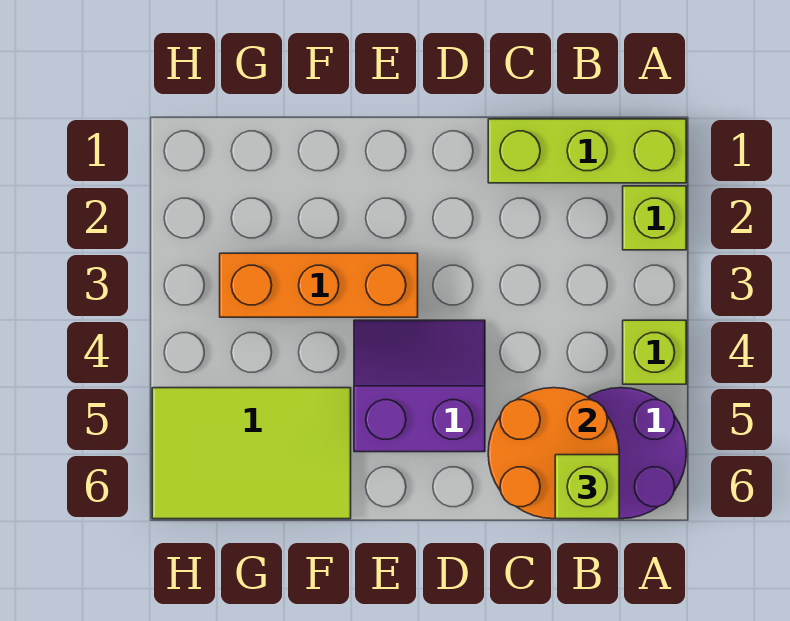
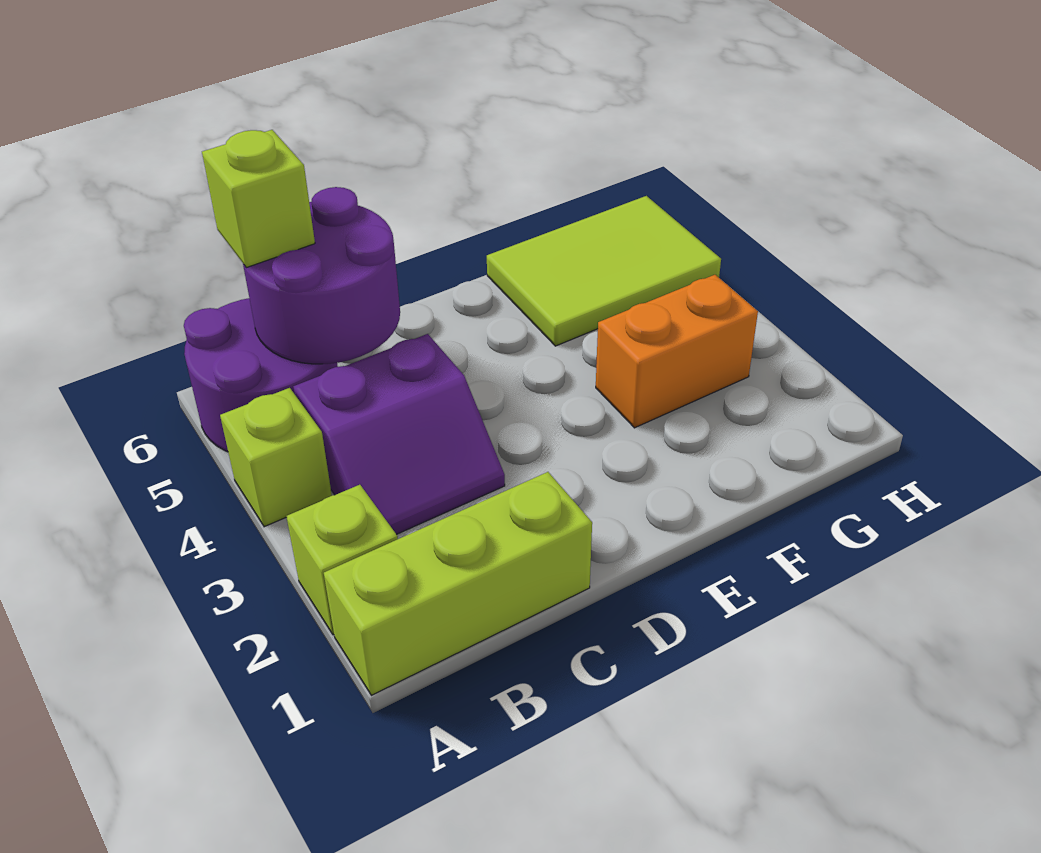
orange round brick B5:C6 level 2 -> purple round brick B5:C6 level 2
purple slope D4:E5 level 1 top 5 -> purple slope B3:C4 level 1 top 4
orange brick E3:G3 level 1 -> orange brick F3:G3 level 1

